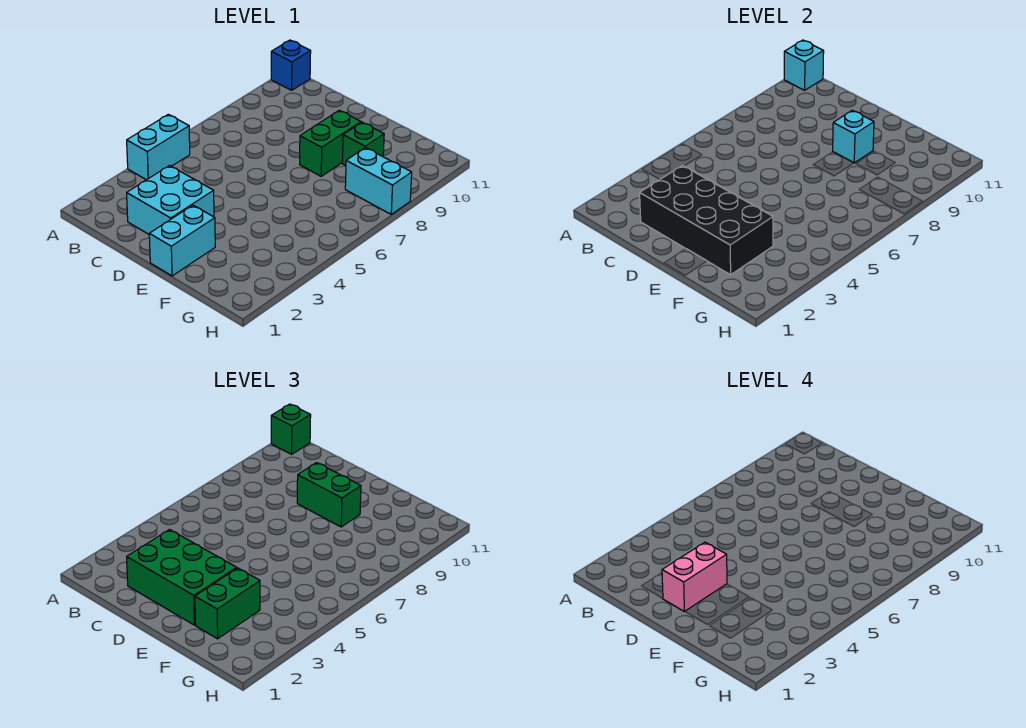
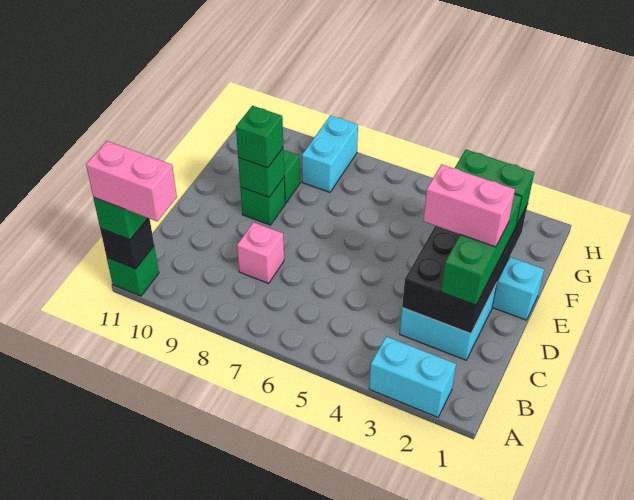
cyan brick A4:A5 level 1 -> cyan brick A2:A3 level 1
none -> pink brick A10:A11 level 4
blue brick A11 level 1 -> green brick A11 level 1
cyan brick A11 level 2 -> black brick A11 level 2
green brick C2:E3 level 3 -> green brick C2:E2 level 3
none -> pink brick C8 level 1
green brick D9:E9 level 3 -> green brick E9 level 3
green brick E8:E9 level 1 -> green brick E9 level 1
cyan brick E9 level 2 -> green brick E9 level 2

